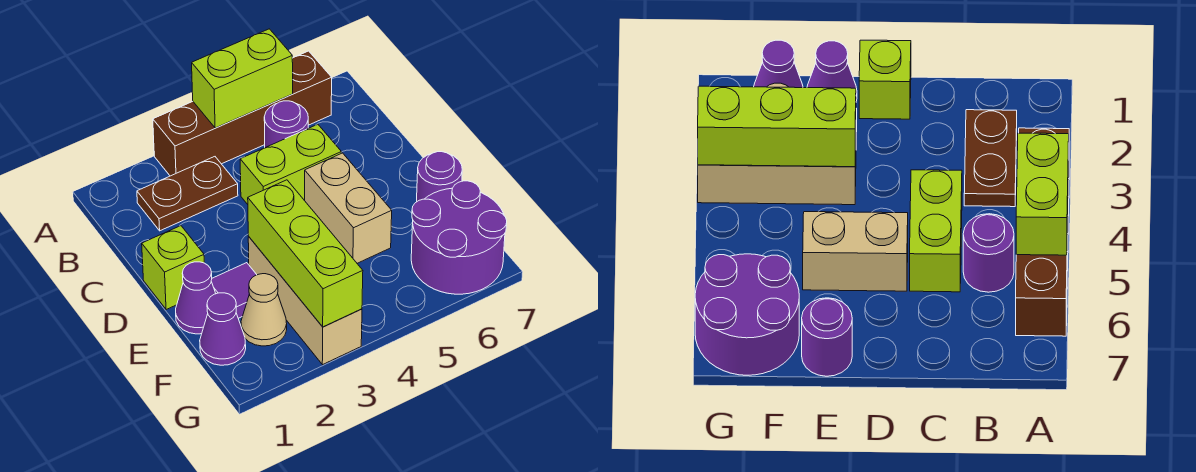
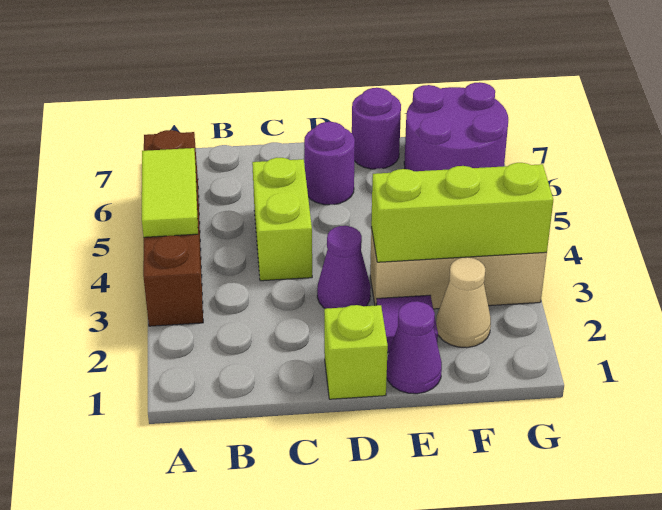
lime brick A4:A5 level 2 -> lime tile A4:A5 level 2
brown plate B2:B3 level 1 -> none
purple round brick B5 level 1 -> purple round brick D6 level 1
tan brick D5:E5 level 1 -> none
purple cone F1 level 1 -> purple cone D3 level 1

